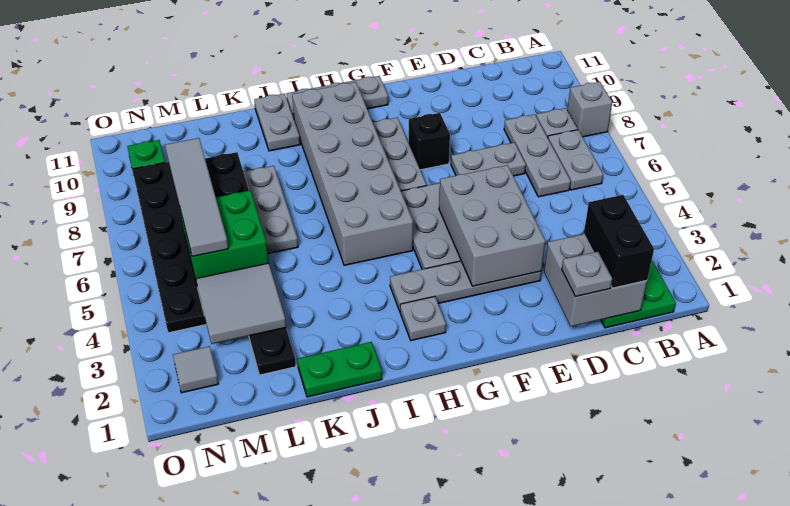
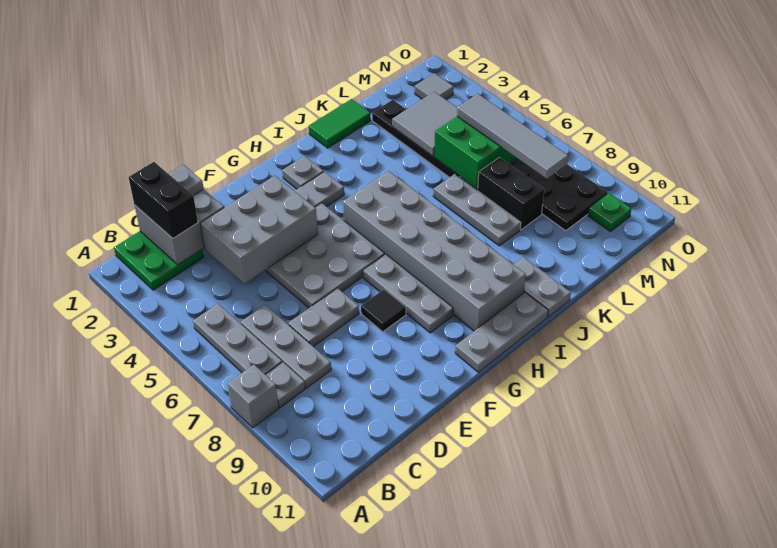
grey plate B6:B7 level 1 -> grey plate B5:B7 level 1
grey brick E3:F5 level 2 -> grey brick D3:F4 level 2
black brick F8 level 1 -> black tile F8 level 1
green plate J1:K1 level 1 -> green tile J1:K1 level 1

